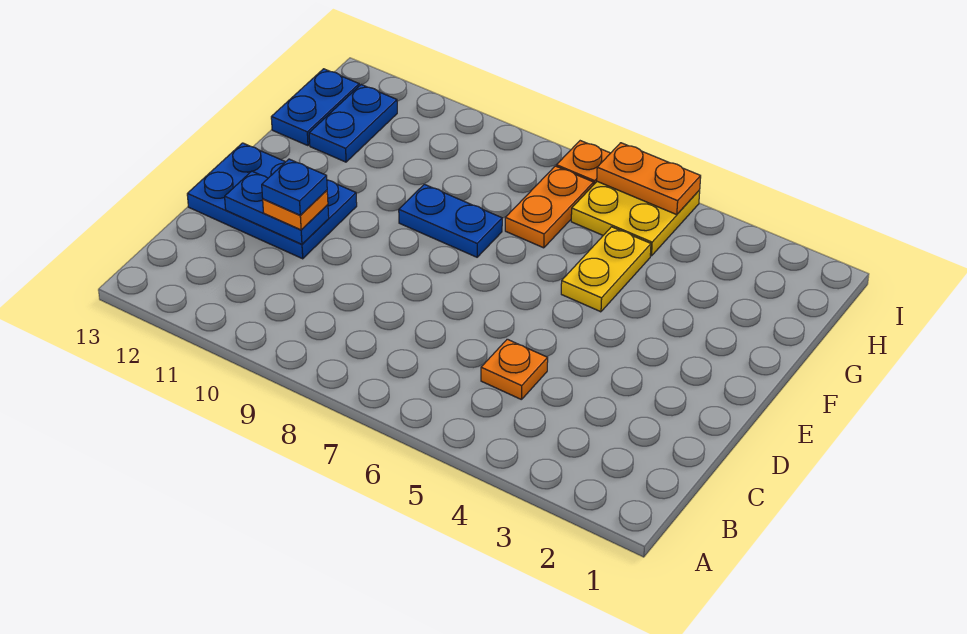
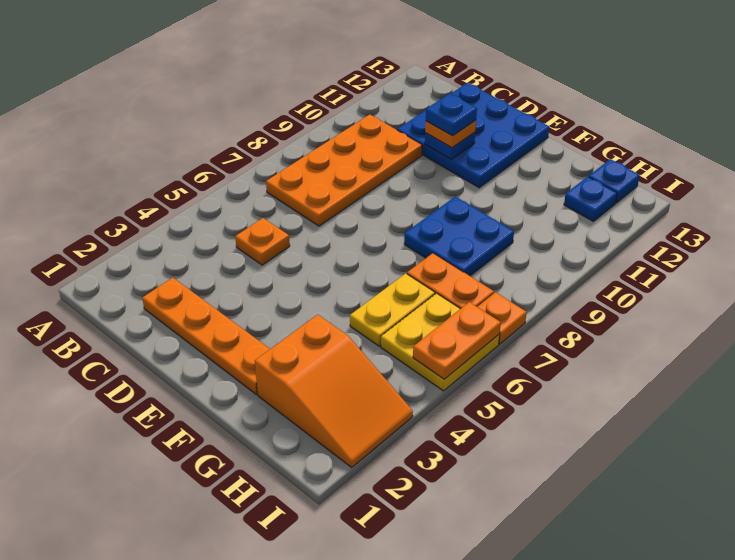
none -> orange plate B7:C10 level 1
none -> orange plate C2:F2 level 1
blue plate D11:E13 level 1 -> blue plate C11:E13 level 1
blue plate D11:D12 level 2 -> blue plate D11 level 2
yellow plate F5:G5 level 1 -> yellow plate G5:G6 level 1
blue plate F8:F9 level 1 -> blue plate F8:G9 level 1
none -> orange slope G2:I3 level 1 top G
blue plate G12:H12 level 1 -> blue plate H12 level 1
blue plate G13:H13 level 1 -> blue plate H13 level 1

